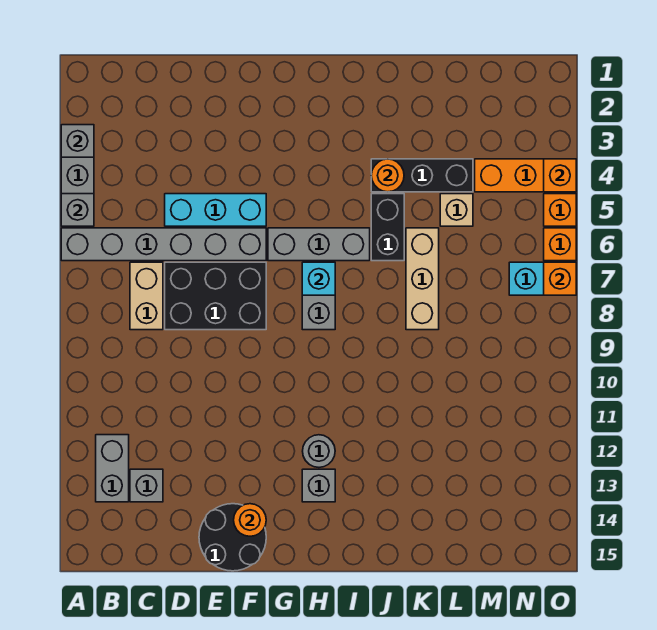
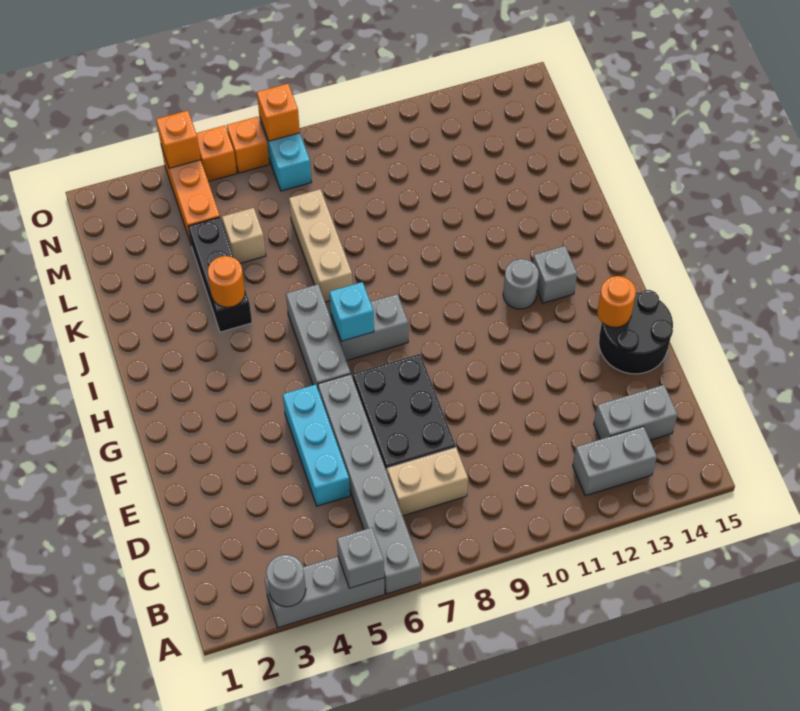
grey brick A3 level 2 -> grey round brick A3 level 2
grey brick C13 level 1 -> grey brick C13:C14 level 1
black brick J5:J6 level 1 -> none
tan brick K6:K8 level 1 -> tan brick J7:L7 level 1

